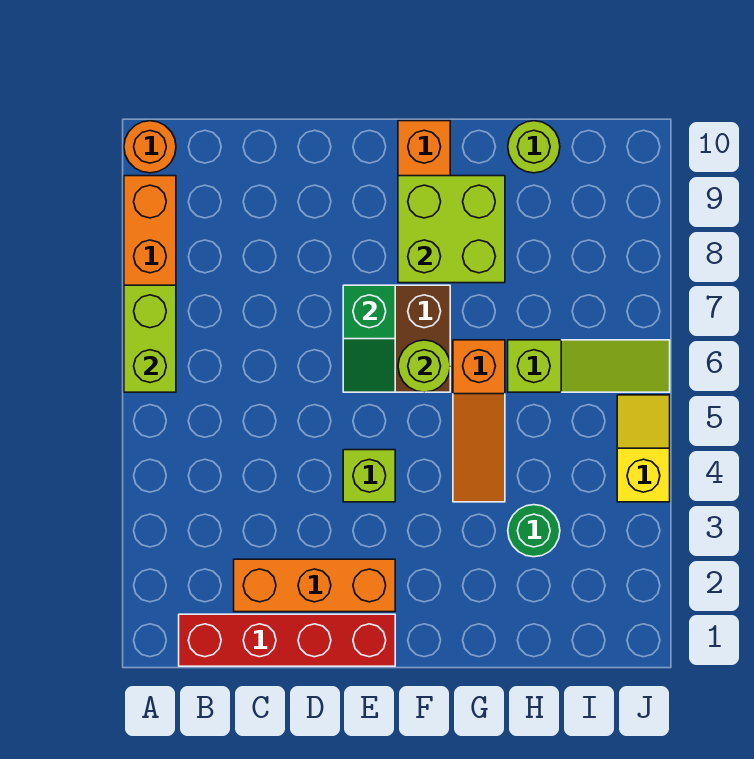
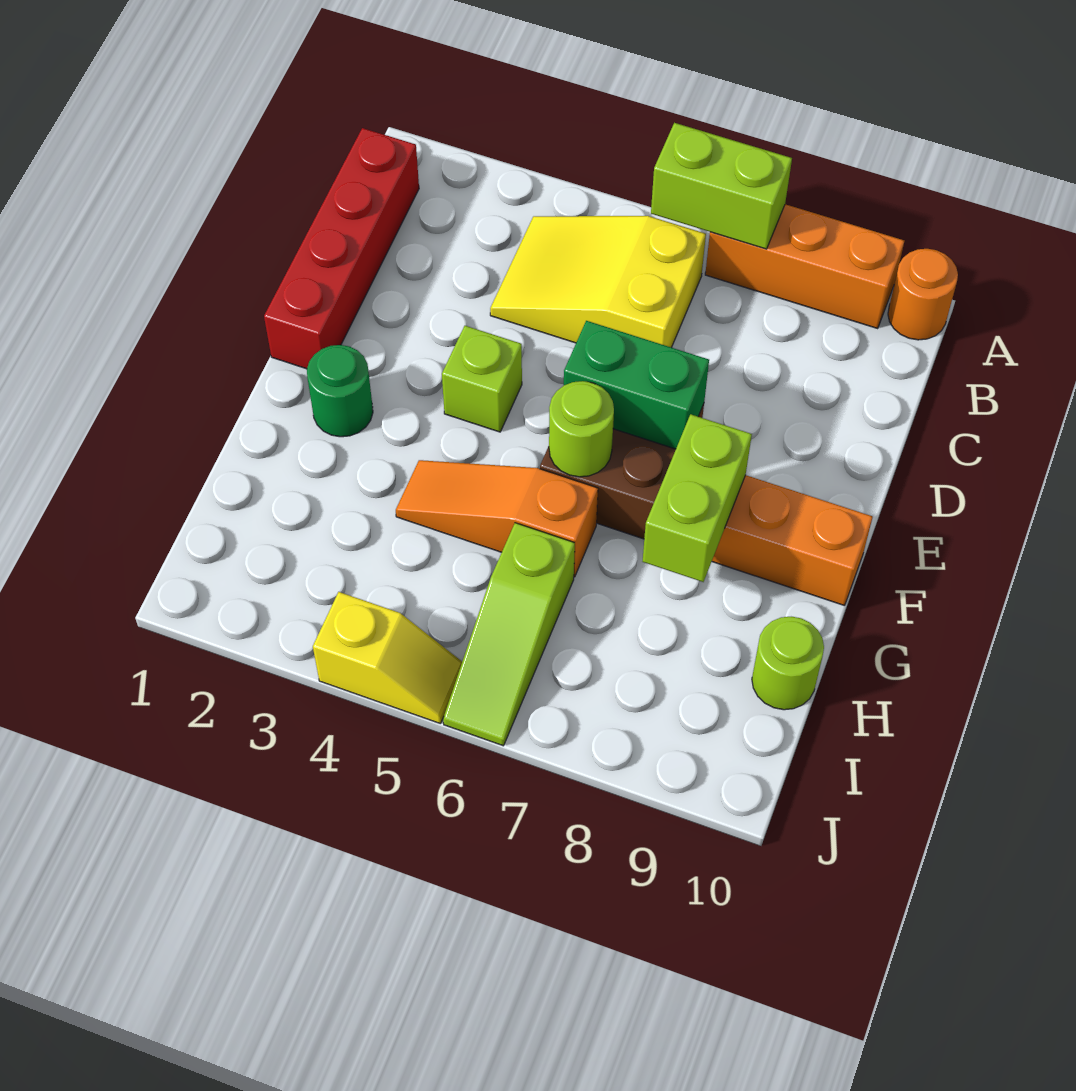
none -> yellow slope B4:C6 level 1 top 6
orange brick C2:E2 level 1 -> none
green slope E6:E7 level 2 top 7 -> green brick E6:E7 level 2
lime brick F8:G9 level 2 -> lime brick F8:G8 level 2
green round brick H3 level 1 -> green round brick F2 level 1

